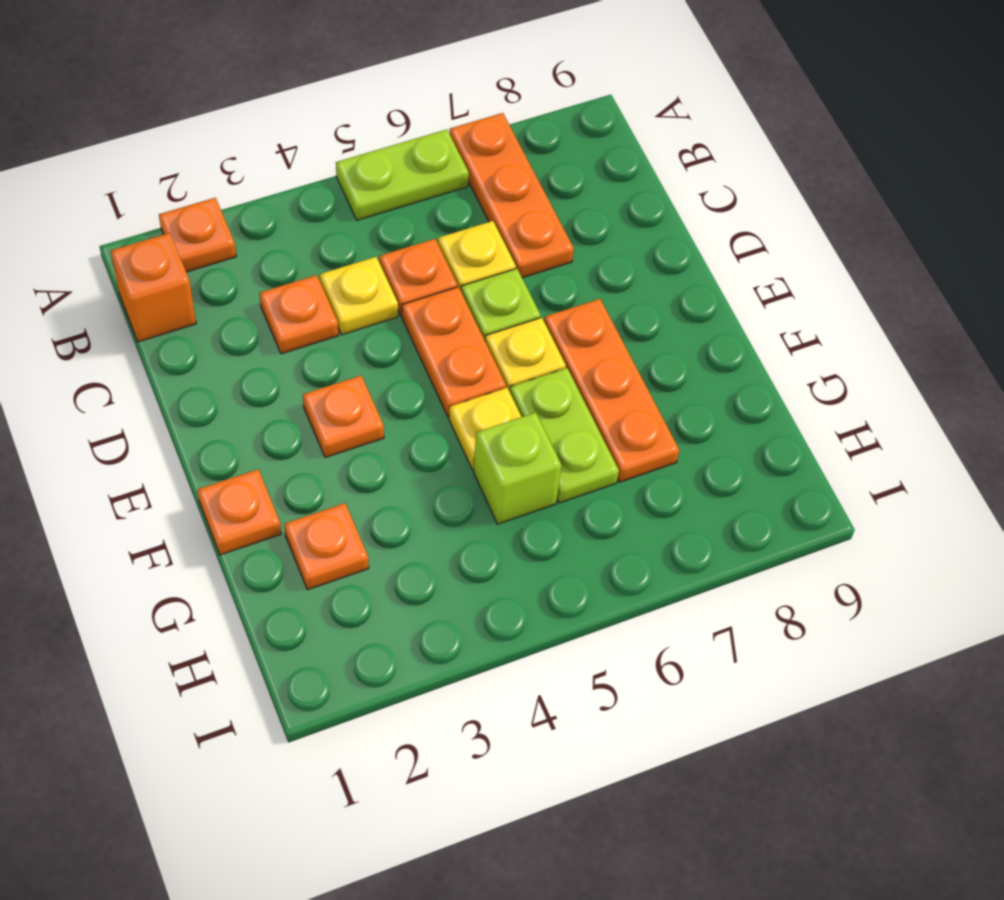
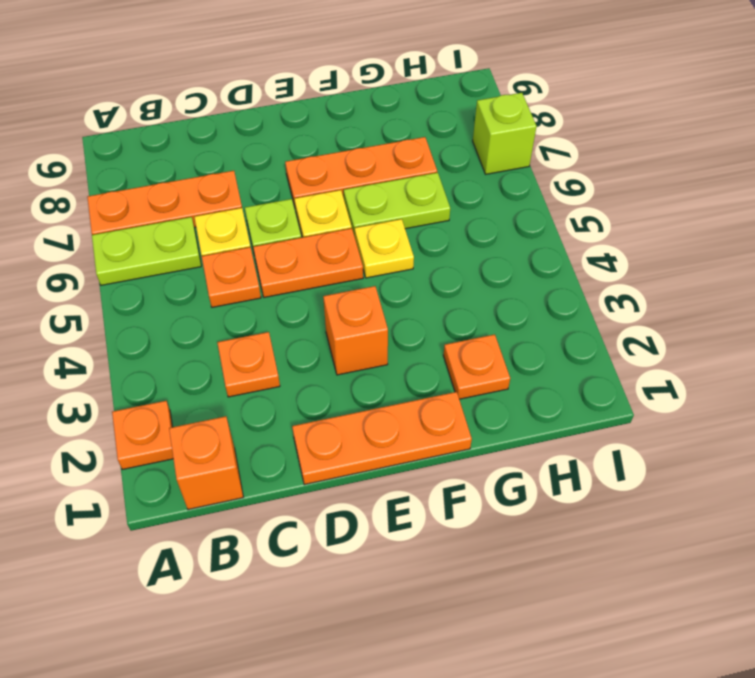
lime plate A5:A6 level 1 -> lime plate A6:B6 level 1
yellow plate C4 level 1 -> none
orange plate E3 level 1 -> orange brick E3 level 1
orange plate F1 level 1 -> orange plate D1:F1 level 1
lime brick G5 level 1 -> lime brick I7 level 1

